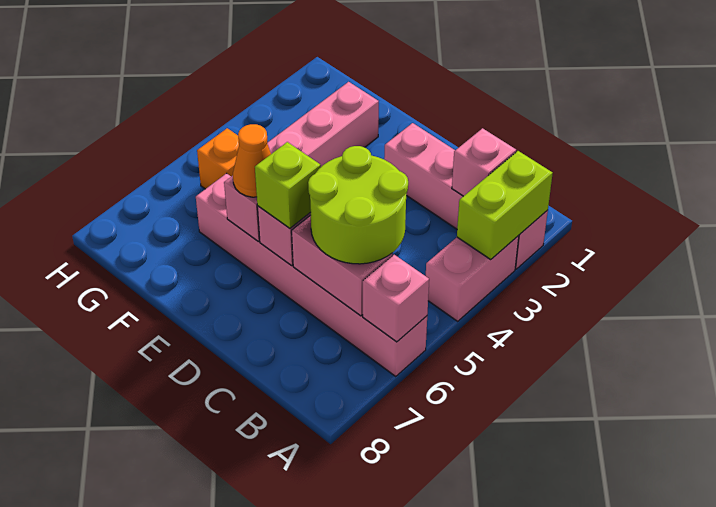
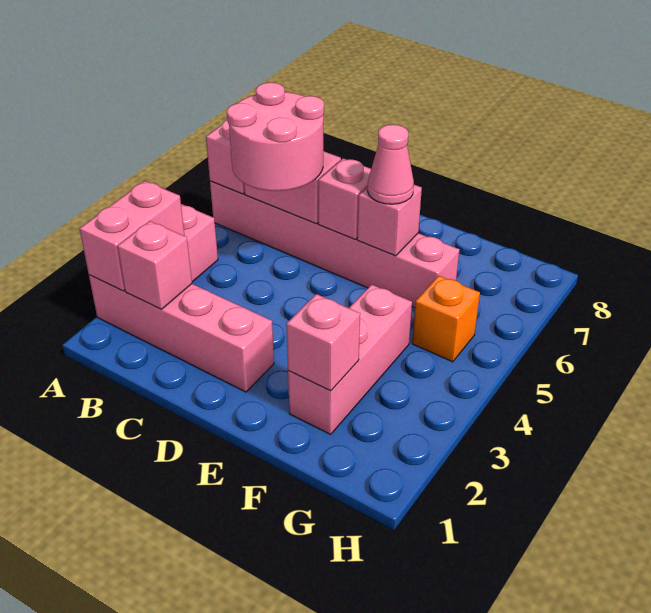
lime brick A2:A3 level 2 -> pink brick A2:A3 level 2
lime round brick B5:C6 level 3 -> pink round brick B5:C6 level 3
lime brick D6 level 3 -> none
orange cone E6 level 3 -> pink cone E6 level 3
none -> pink brick F2 level 2

